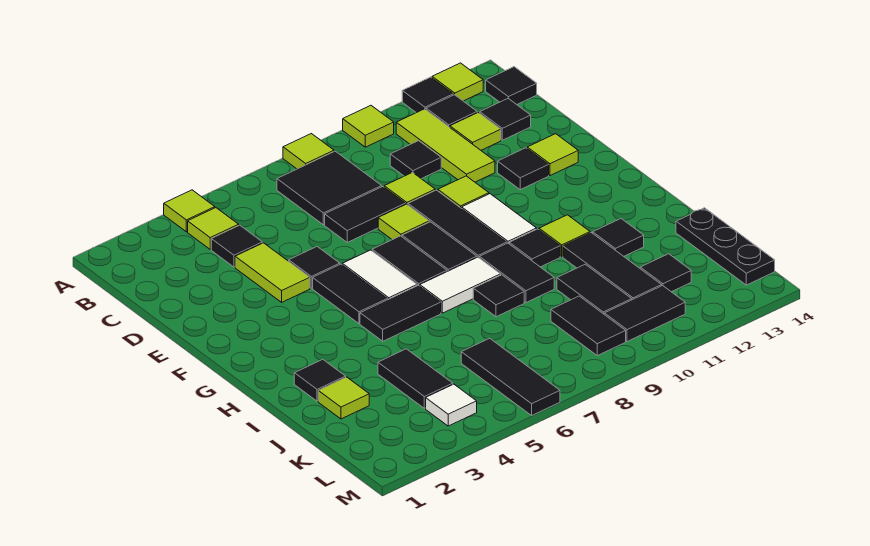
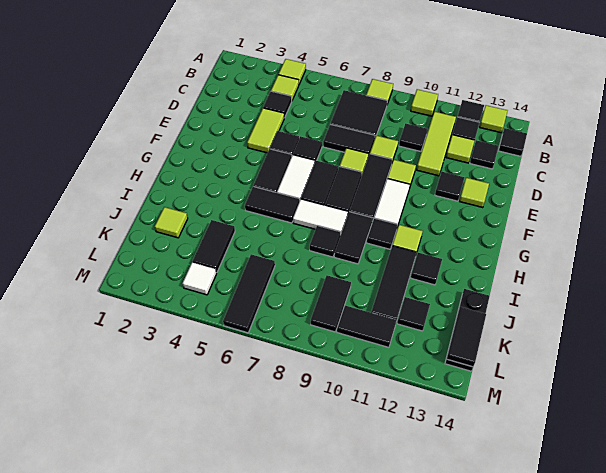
black tile I2 level 1 -> black tile E6 level 1
black tile J10:K10 level 1 -> black tile K14:L14 level 2

